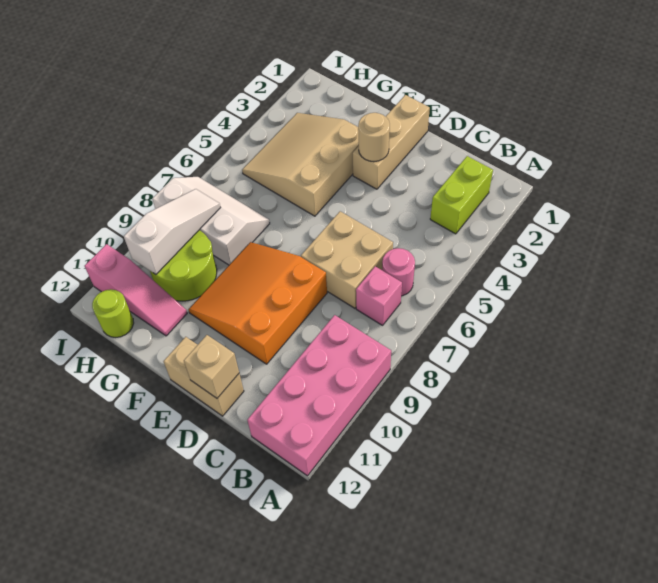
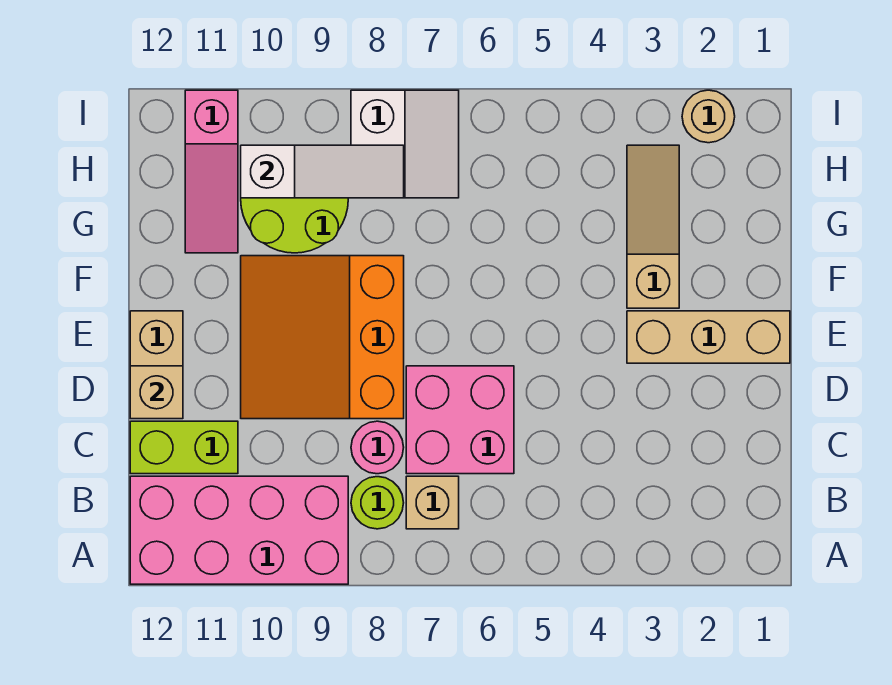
lime brick B2:B3 level 1 -> lime brick C11:C12 level 1
pink round brick B6 level 1 -> pink round brick C8 level 1
pink brick B7 level 1 -> tan brick B7 level 1
tan brick C6:D7 level 1 -> pink brick C6:D7 level 1
orange slope D8:F10 level 1 top D -> orange slope D8:F10 level 1 top 8
tan round brick E3 level 2 -> tan round brick I2 level 1
tan slope F3:H5 level 1 top F -> tan slope F3:H3 level 1 top F
white slope G7:I8 level 1 top 8 -> white slope H7:I8 level 1 top 8
lime round brick H12 level 1 -> lime round brick B8 level 1

